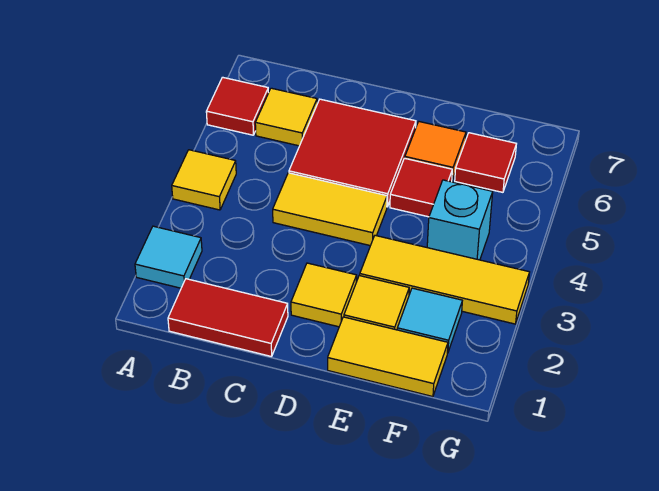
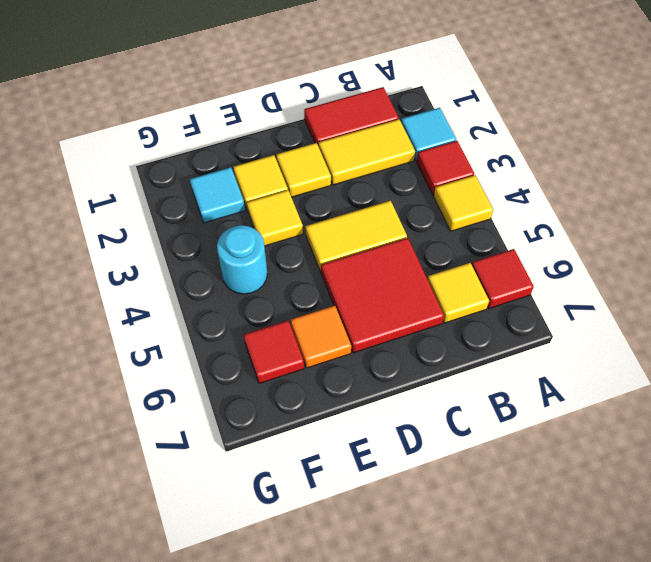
yellow tile E1:F1 level 1 -> yellow tile B2:C2 level 1
yellow tile E3:G3 level 1 -> yellow tile E3 level 1
red tile E5 level 1 -> red tile A3 level 1
cyan brick F4 level 1 -> cyan round brick F4 level 1

